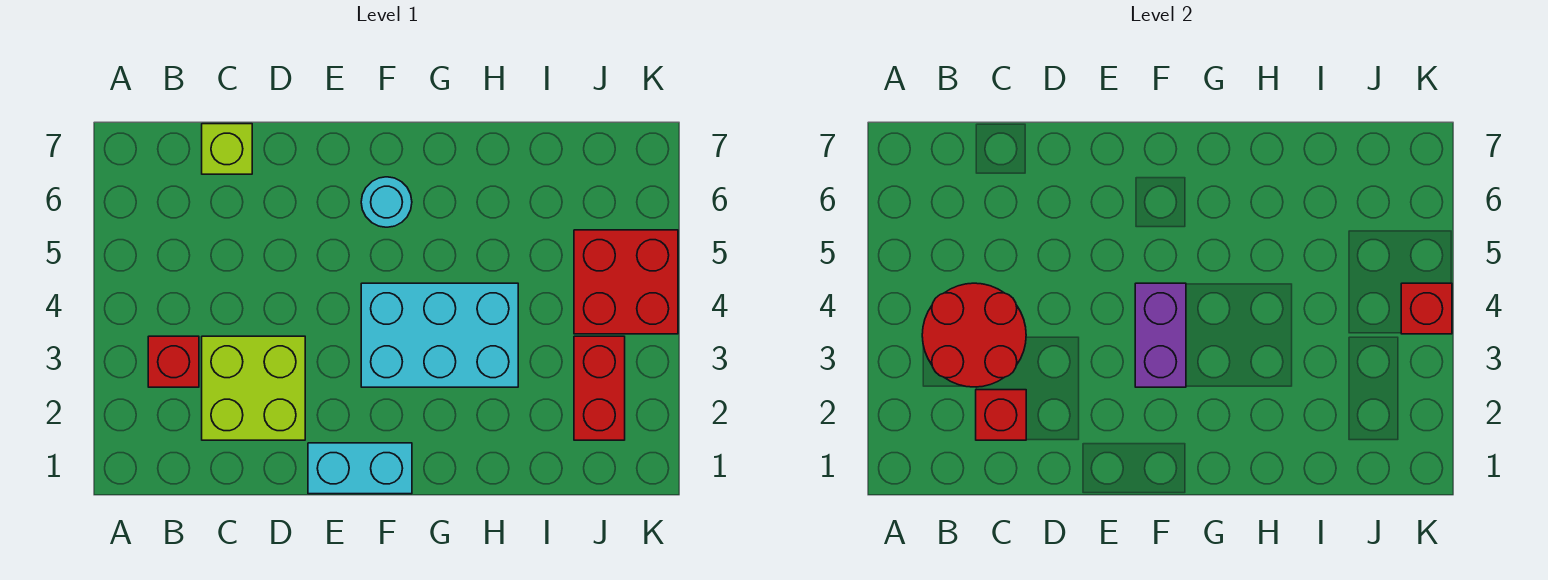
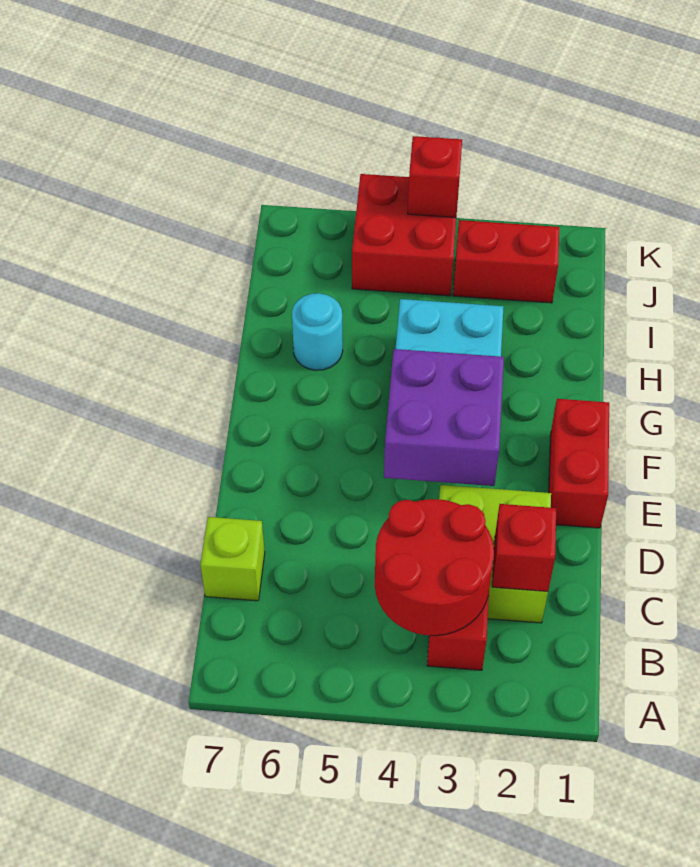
cyan brick E1:F1 level 1 -> red brick E1:F1 level 1
purple brick F3:F4 level 2 -> purple brick E3:F4 level 2
cyan round brick F6 level 1 -> cyan round brick H6 level 1

